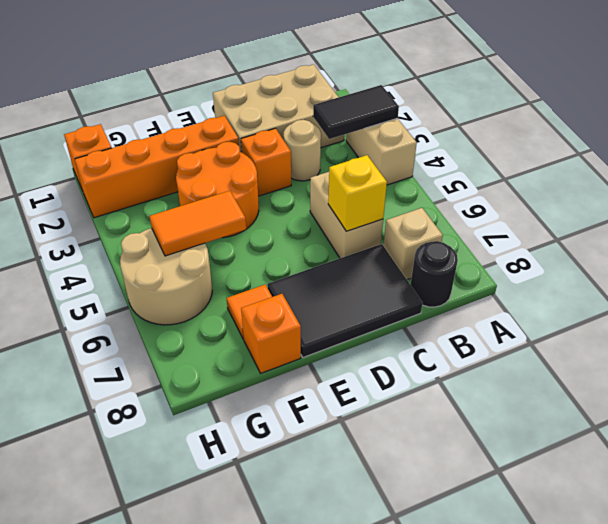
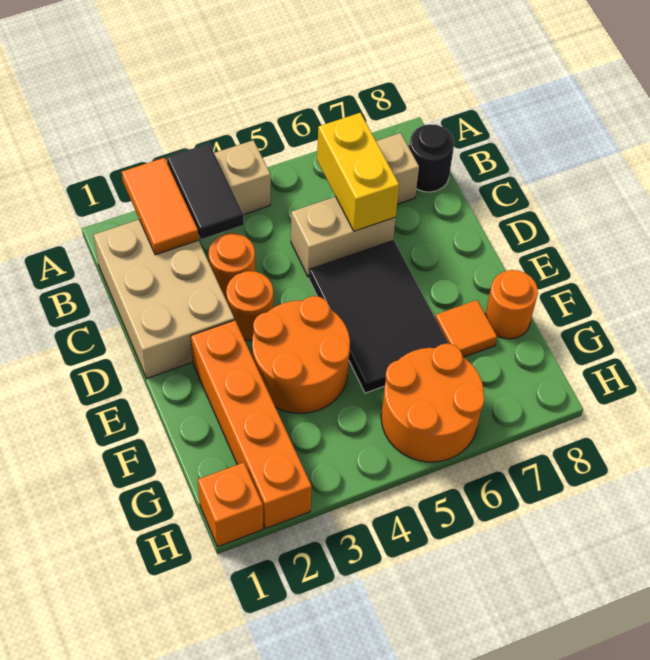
tan round brick C3 level 1 -> orange round brick C3 level 1
yellow brick C6 level 2 -> yellow brick B6:C6 level 2
black tile C7:E8 level 1 -> black tile D5:F6 level 1
orange brick D3 level 1 -> orange round brick D3 level 1
orange tile F5:G5 level 2 -> orange tile A2:B2 level 2
orange brick F8 level 1 -> orange round brick F8 level 1
tan round brick G5:H6 level 1 -> orange round brick G5:H6 level 1

